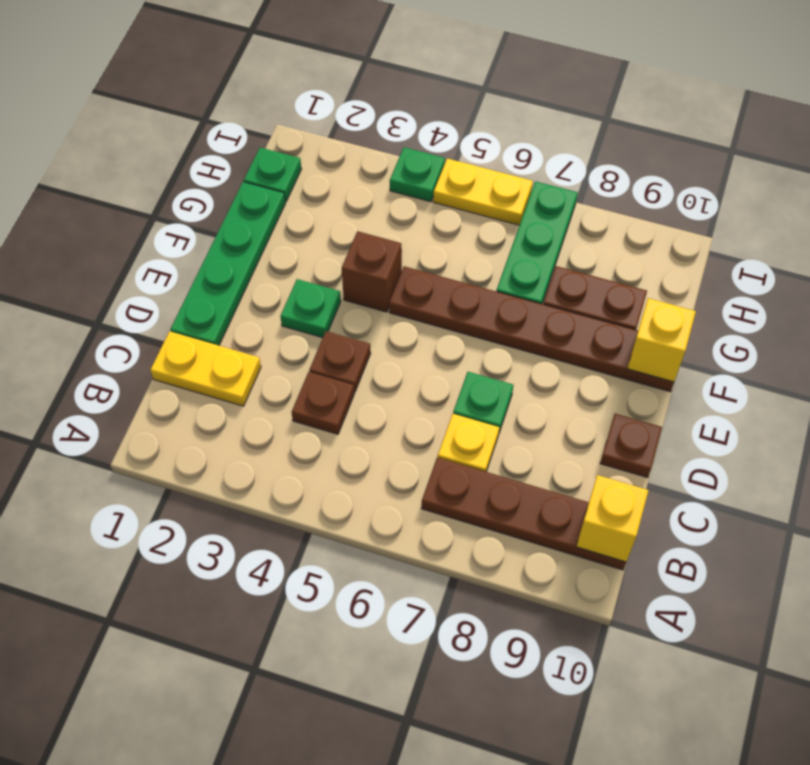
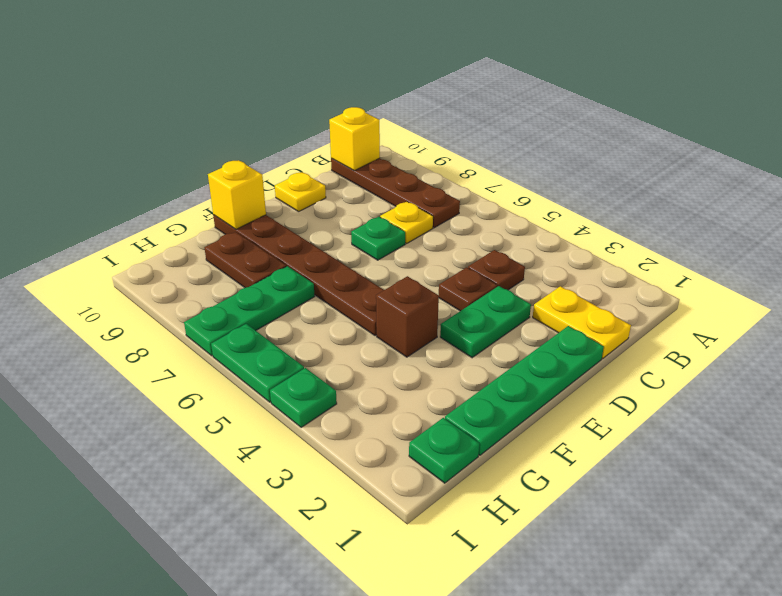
brown plate D10 level 1 -> yellow plate D10 level 1
green plate E3 level 1 -> green plate D3:E3 level 1
yellow plate I5:I6 level 1 -> green plate I5:I6 level 1

